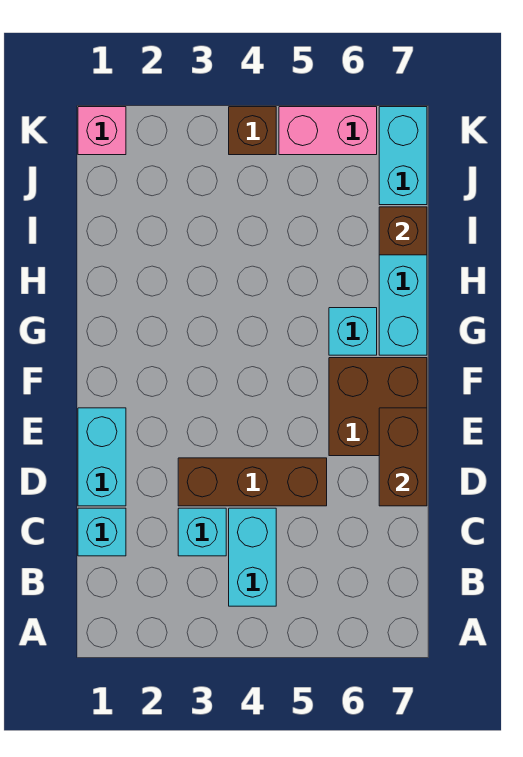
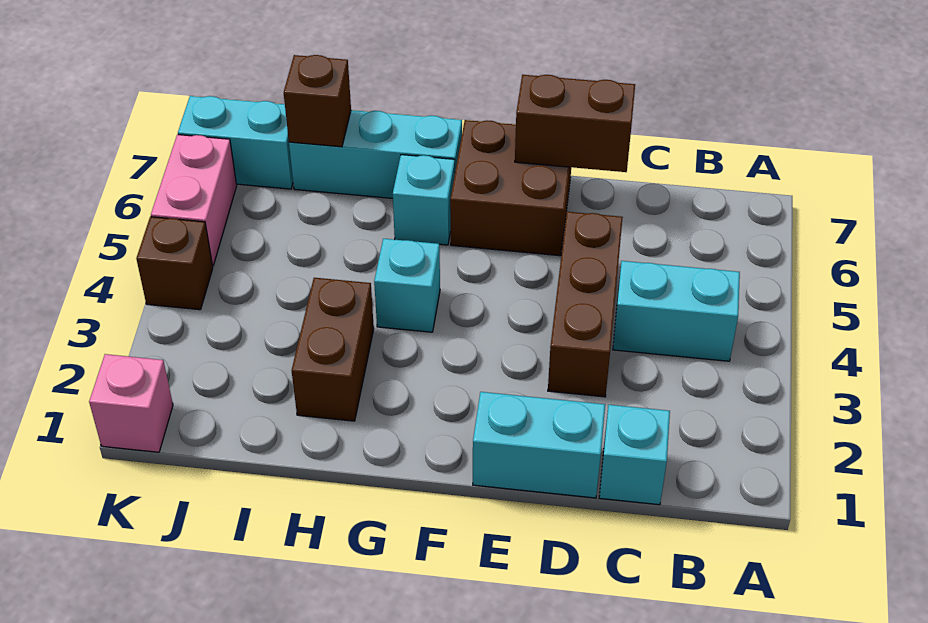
cyan brick C3 level 1 -> cyan brick G4 level 1
none -> brown brick H2:H3 level 1

